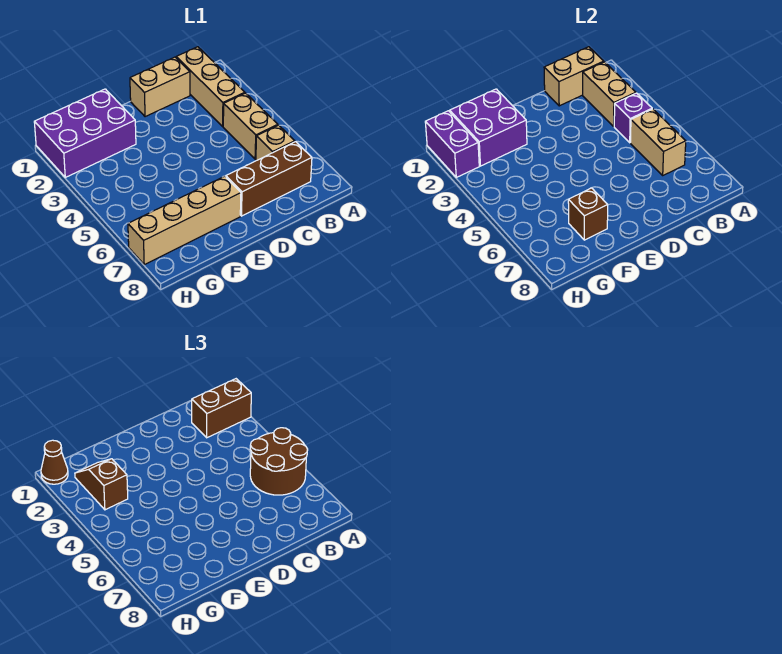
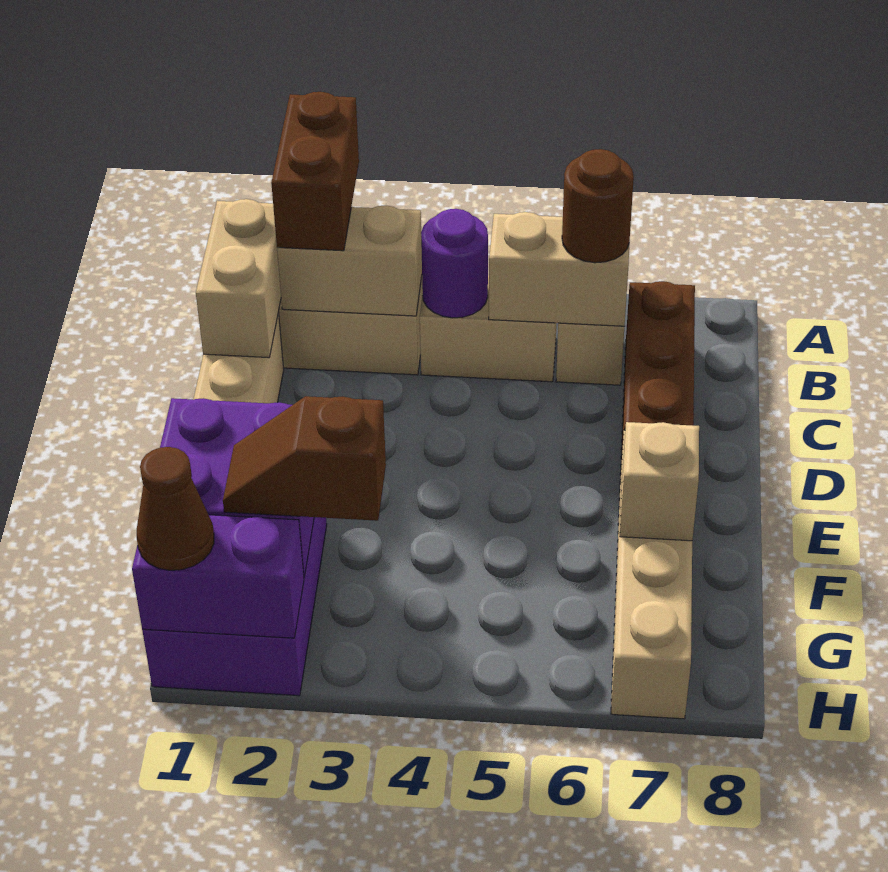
brown round brick A5:B6 level 3 -> brown round brick B6 level 3
purple brick B4 level 2 -> purple round brick B4 level 2
brown brick F7 level 2 -> tan brick F7 level 2

